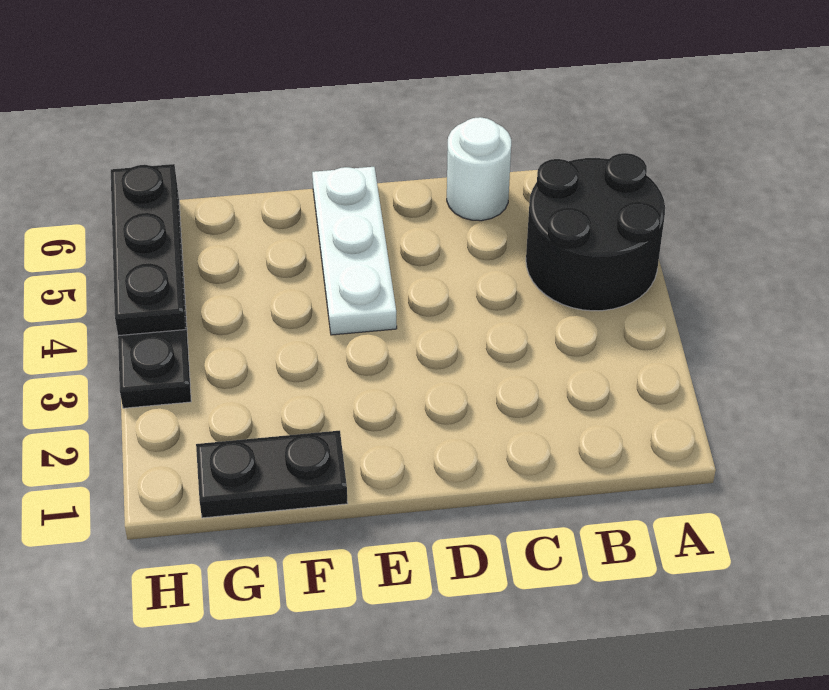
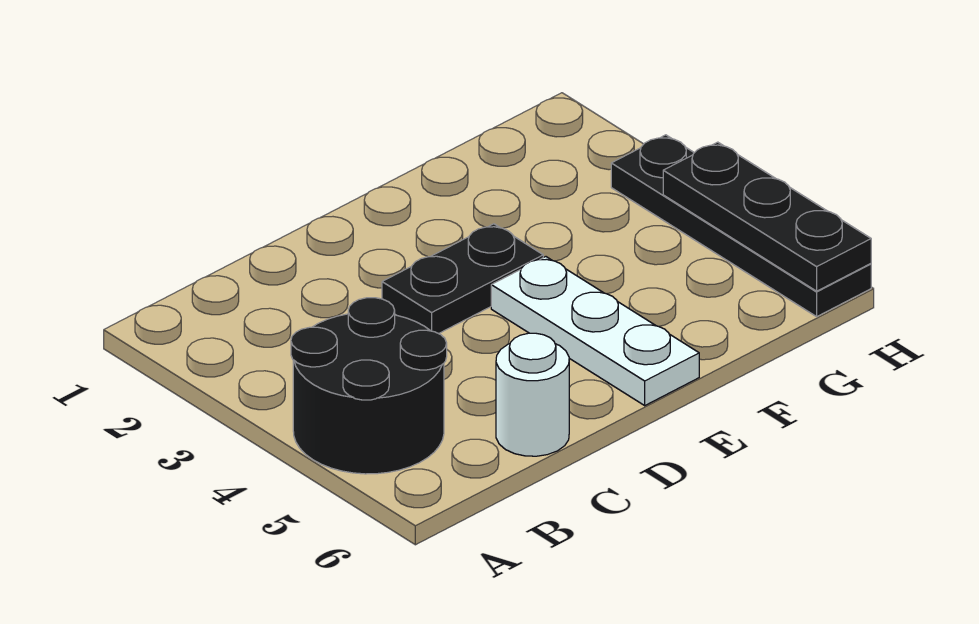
black plate F1:G1 level 1 -> black plate D3:E3 level 1

